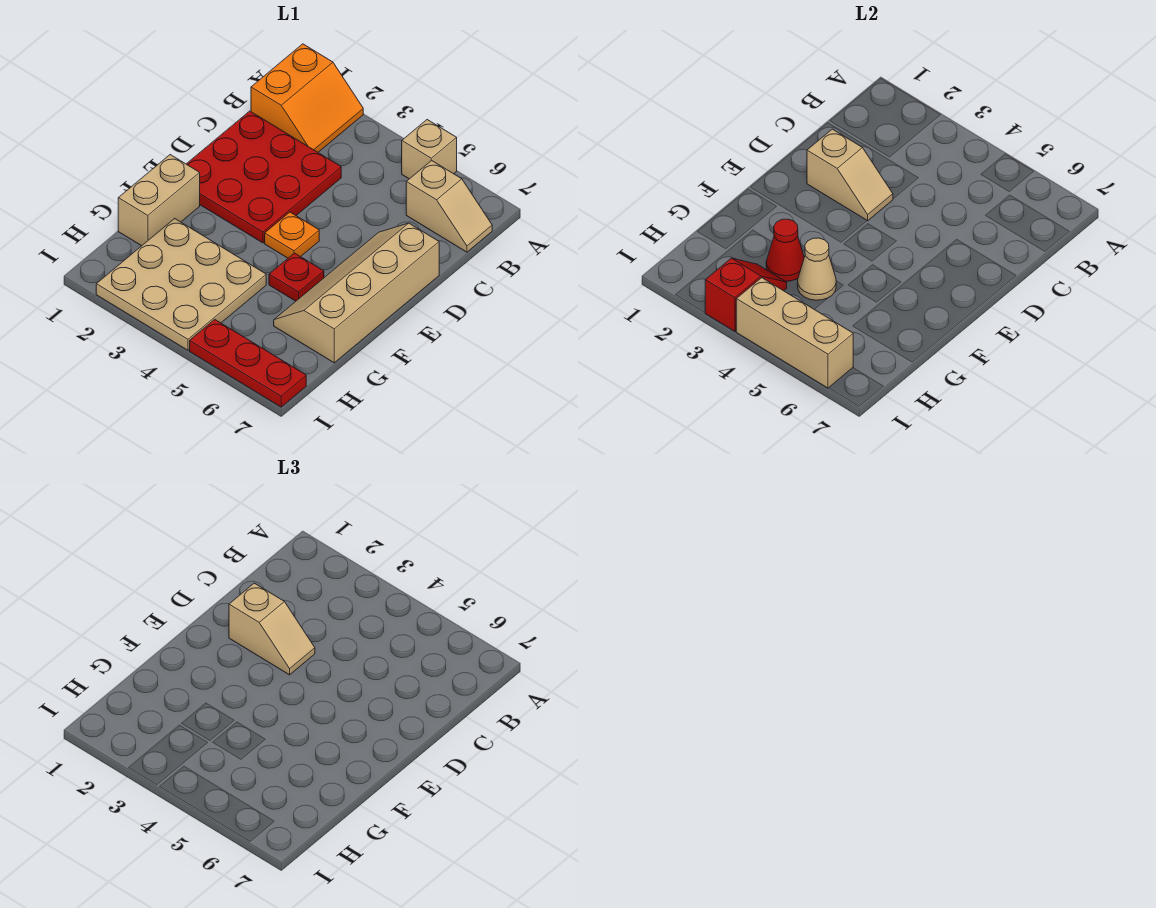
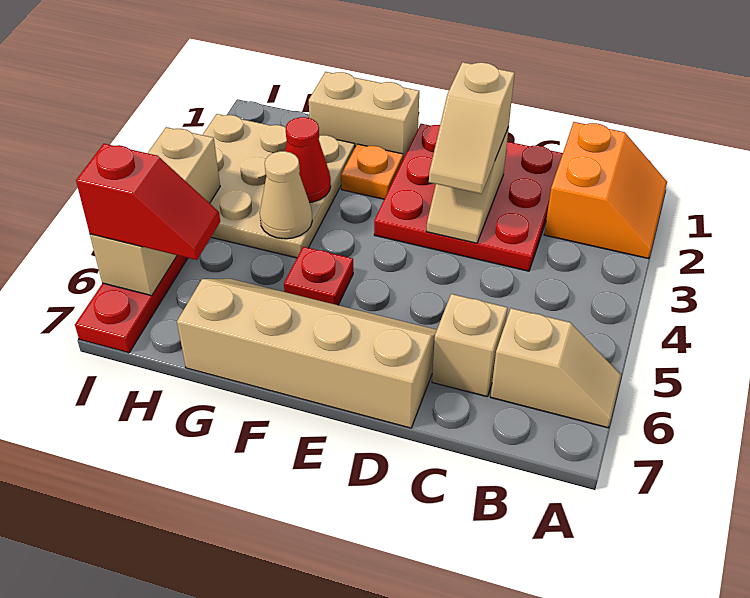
orange slope A1:B2 level 1 top 1 -> orange slope A1:B2 level 1 top B
tan brick A5 level 1 -> tan brick C6 level 1
tan slope B6:B7 level 1 top 6 -> tan slope A6:B6 level 1 top B
orange plate E4 level 1 -> orange plate F2 level 1
red slope H3:I3 level 2 top I -> red slope H6:I6 level 3 top I

